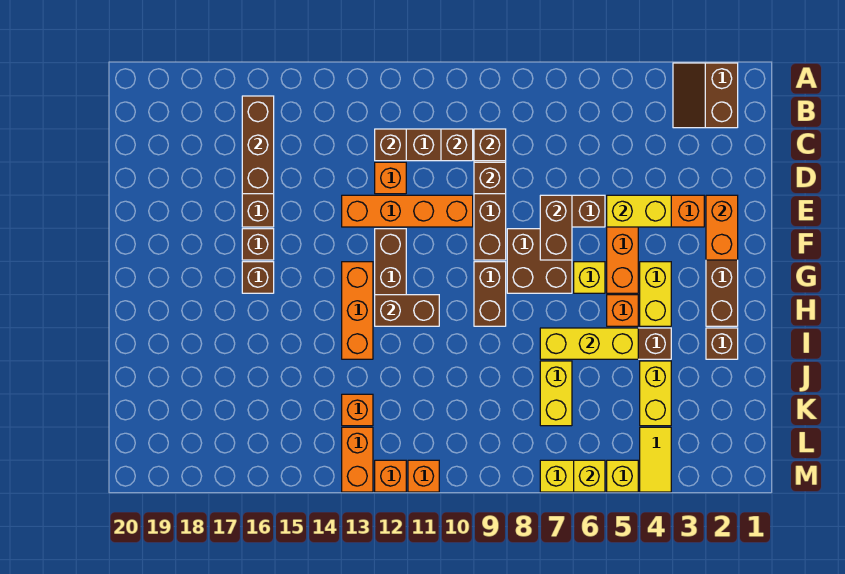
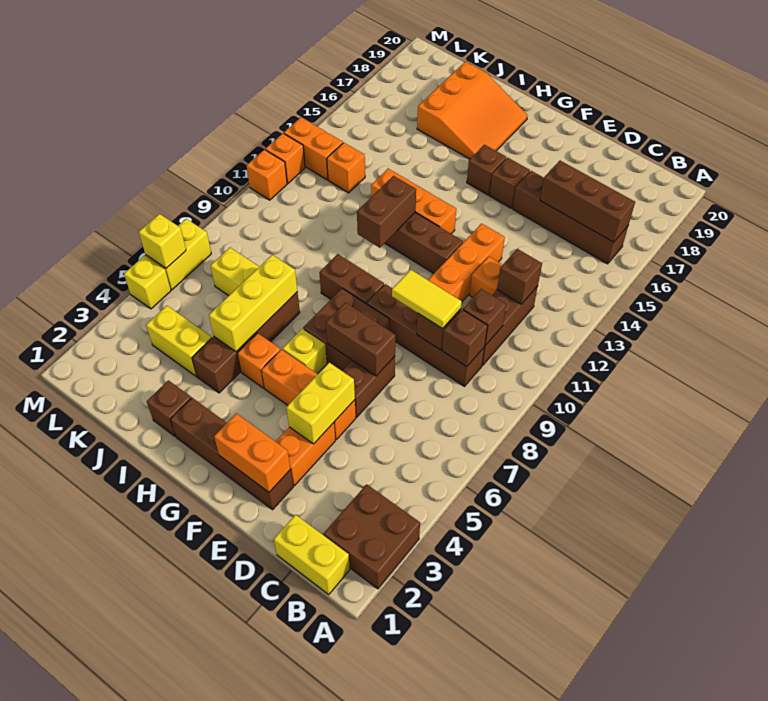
brown slope A2:B3 level 1 top 2 -> brown brick A2:B3 level 1
yellow brick G4:H4 level 1 -> yellow brick B1:C1 level 1
none -> orange slope H17:J19 level 1 top J
yellow tile L4:M4 level 1 -> yellow tile D9:E9 level 3

